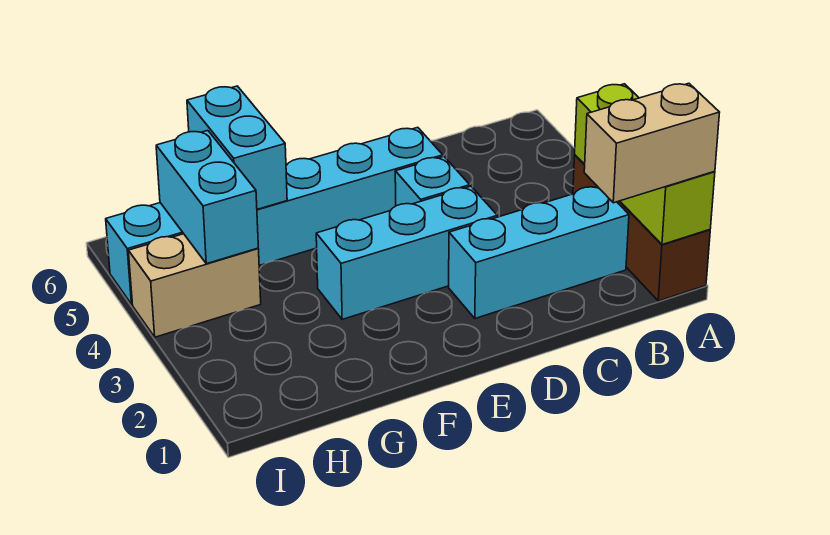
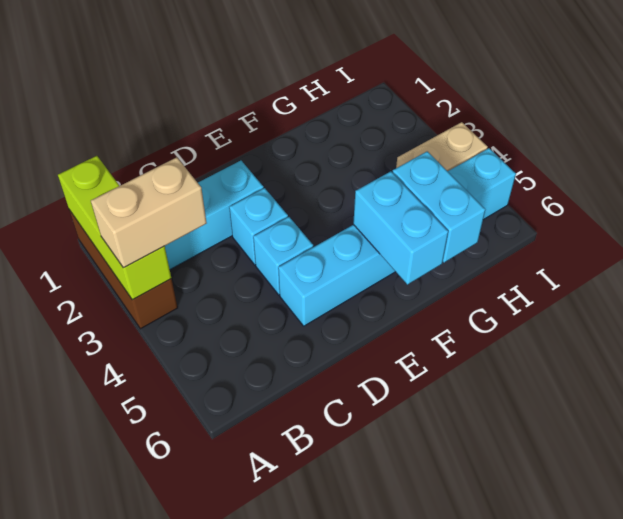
tan brick A1:B1 level 3 -> tan brick A3:B3 level 3
cyan brick D3:F3 level 1 -> cyan brick D3 level 1
cyan brick H4:H5 level 2 -> cyan brick F5:F6 level 2

